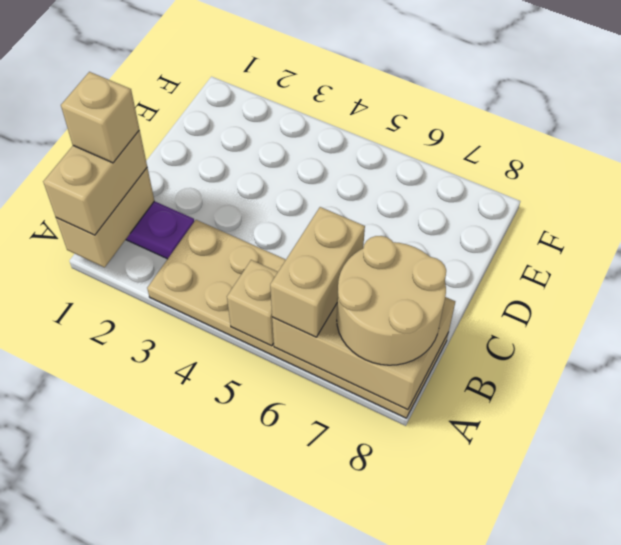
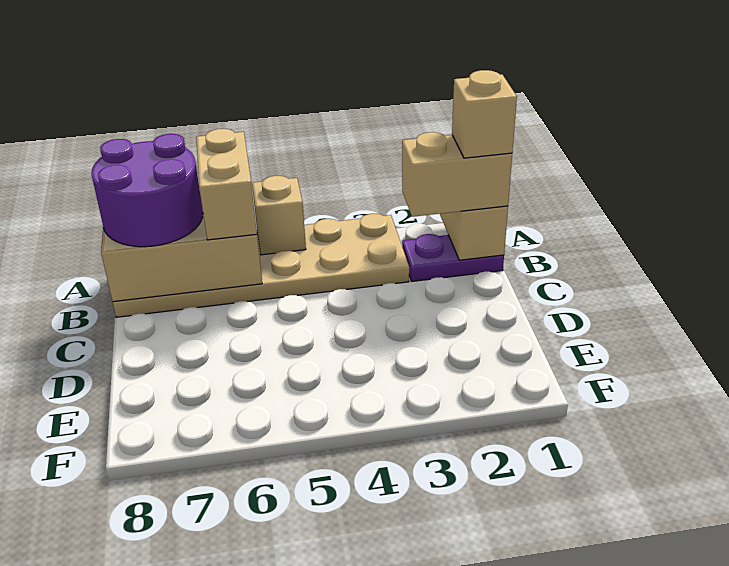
tan brick A1:B1 level 3 -> tan brick B1:B2 level 3
tan round brick A7:B8 level 3 -> purple round brick A7:B8 level 3

